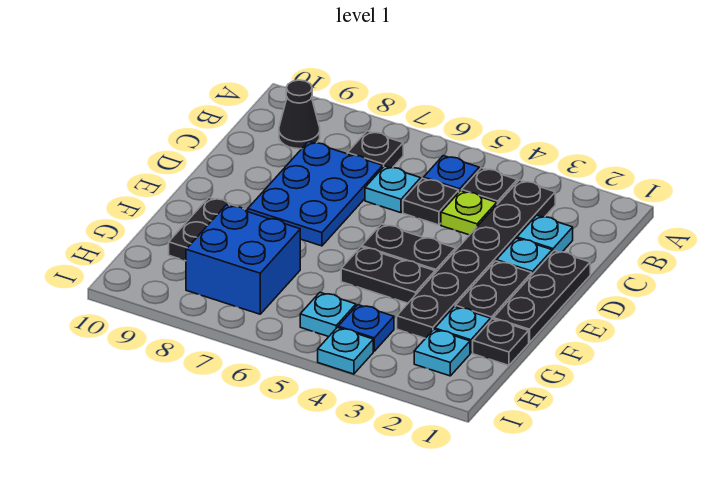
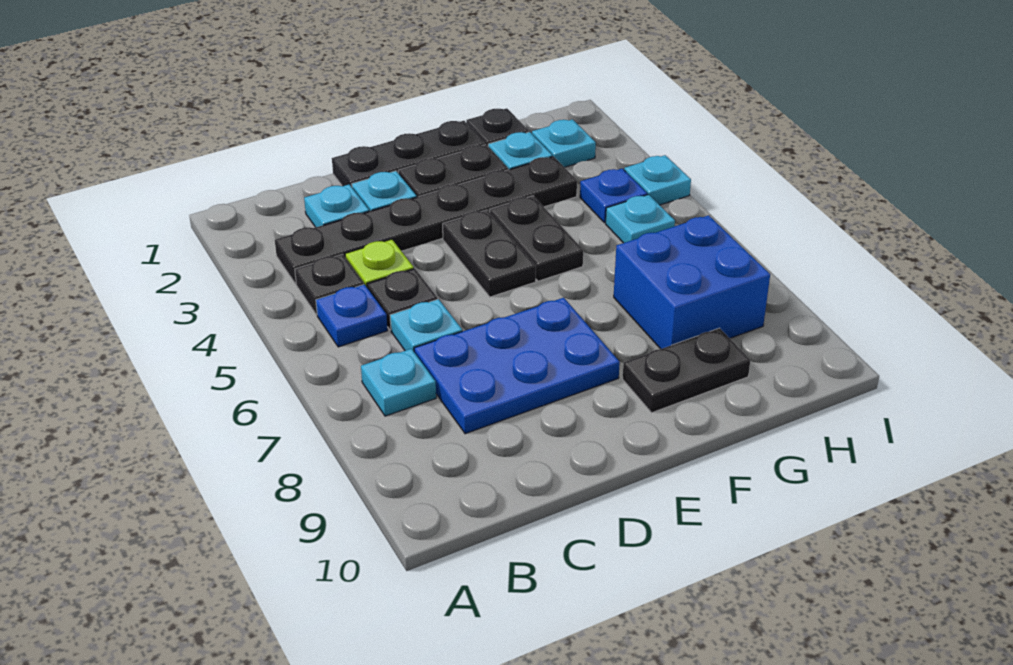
black plate B7 level 1 -> cyan plate B7 level 1
black cone B9 level 1 -> none

